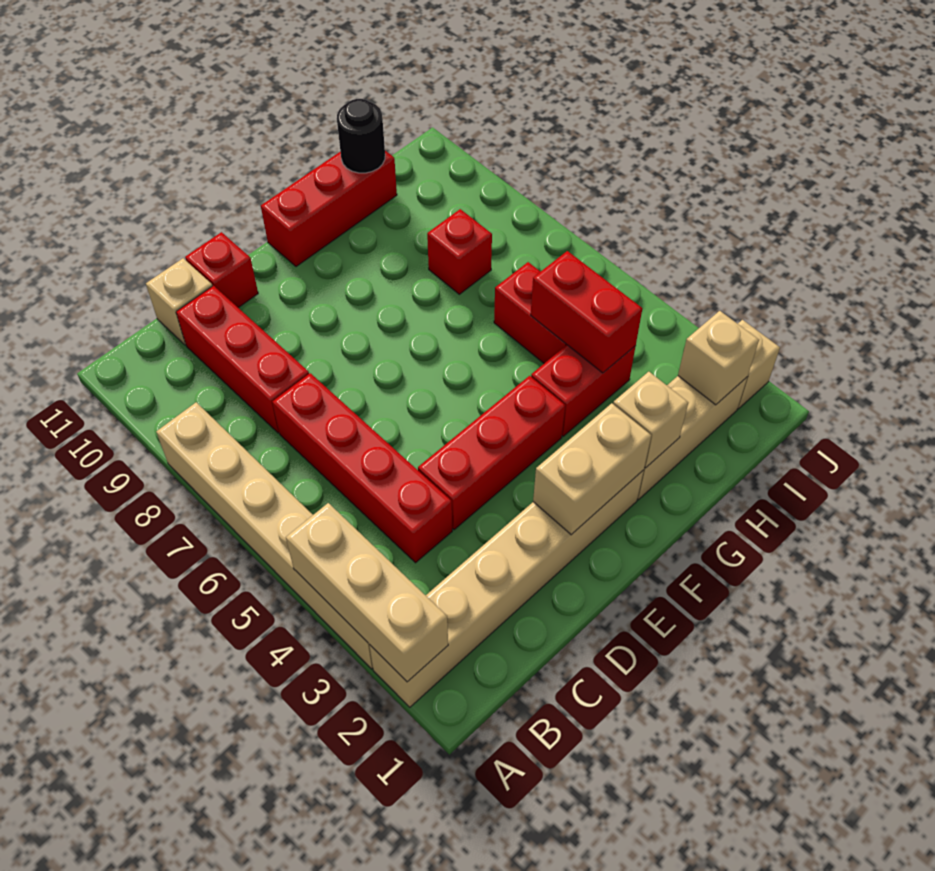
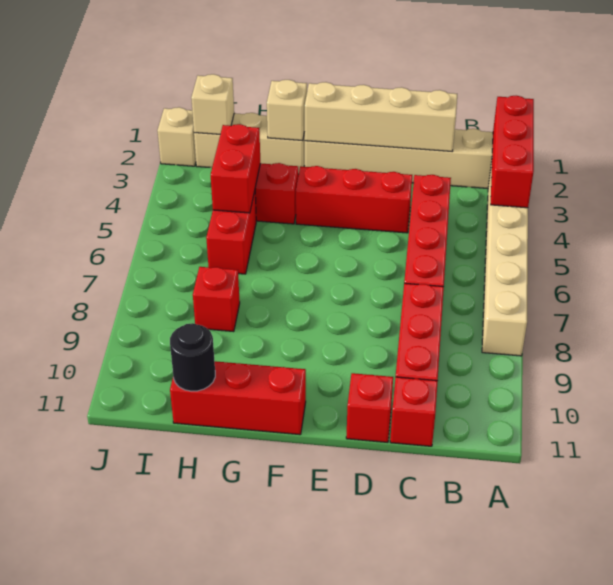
tan brick A2:A4 level 2 -> red brick A2:A4 level 2
tan brick C11 level 1 -> red brick C11 level 1
tan brick E2:F2 level 2 -> tan brick C2:F2 level 2

